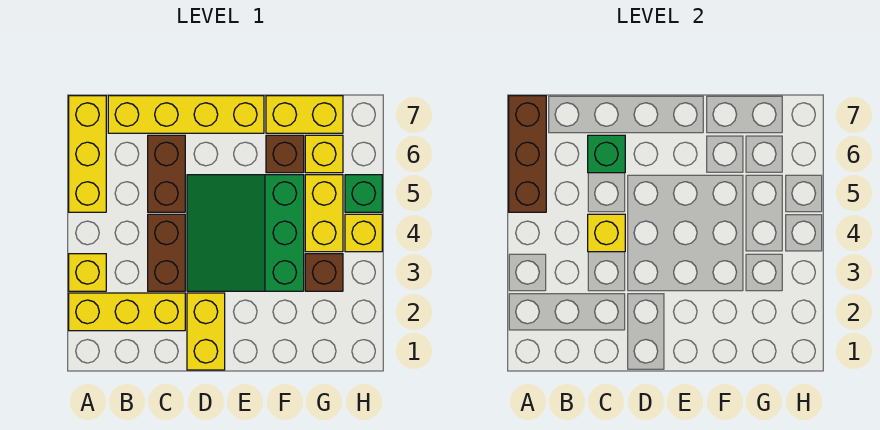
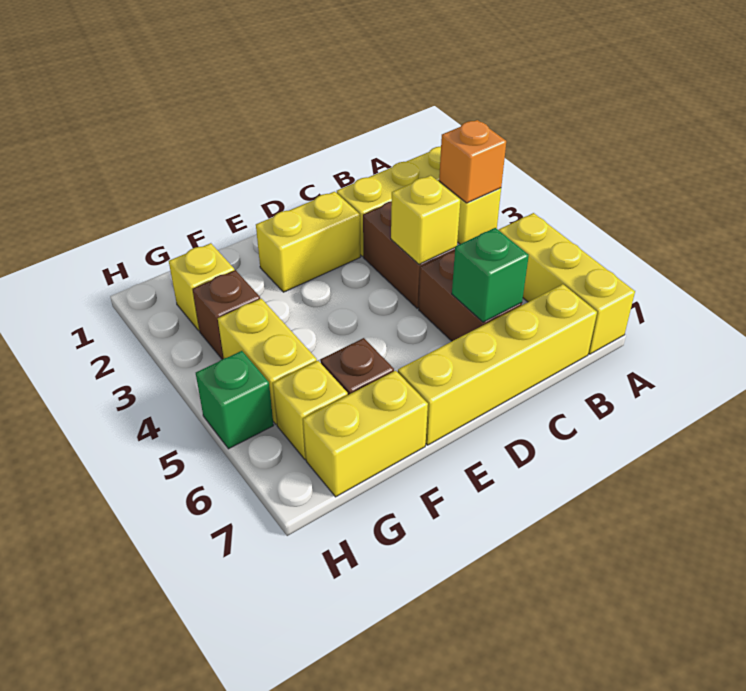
none -> orange brick A3 level 2
brown brick A5:A7 level 2 -> none
yellow brick D1:D2 level 1 -> yellow brick D2:E2 level 1
green slope D3:F5 level 1 top F -> none
yellow brick H4 level 1 -> yellow brick G2 level 1

